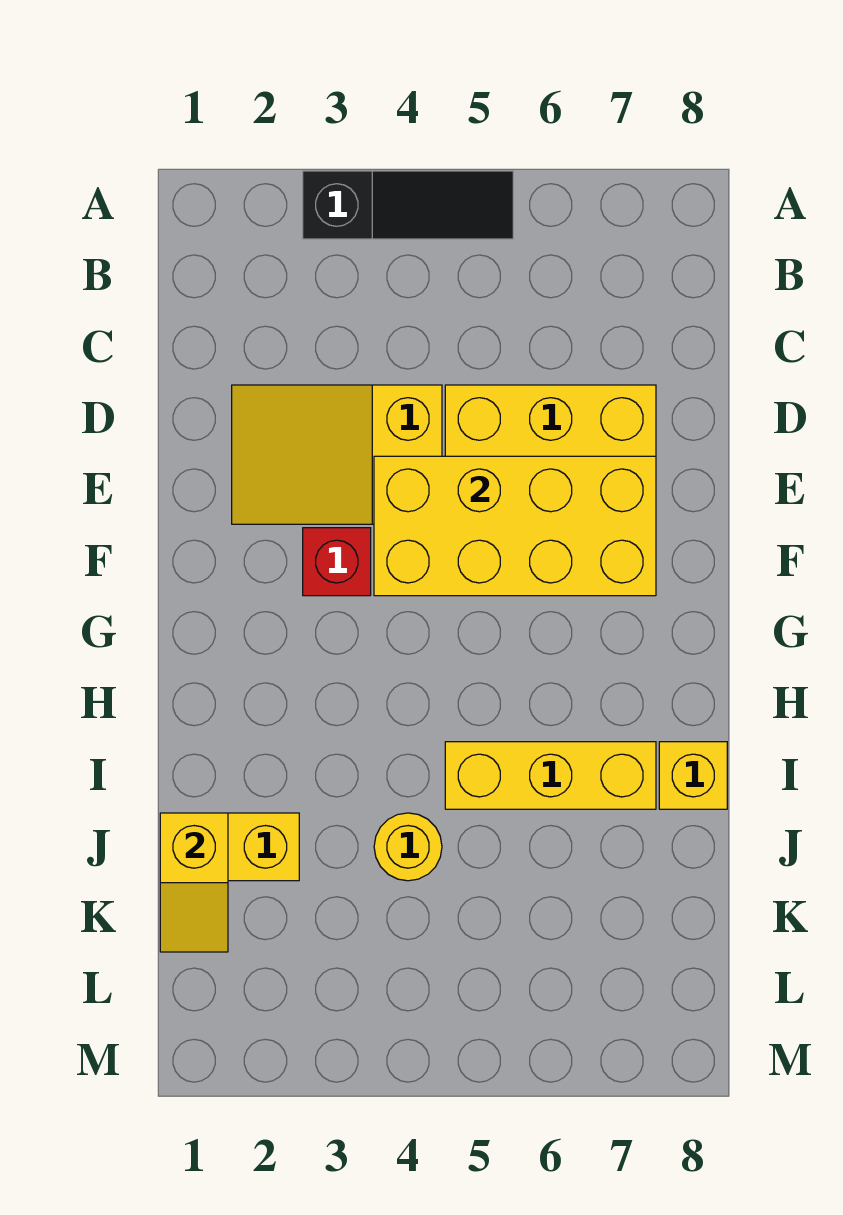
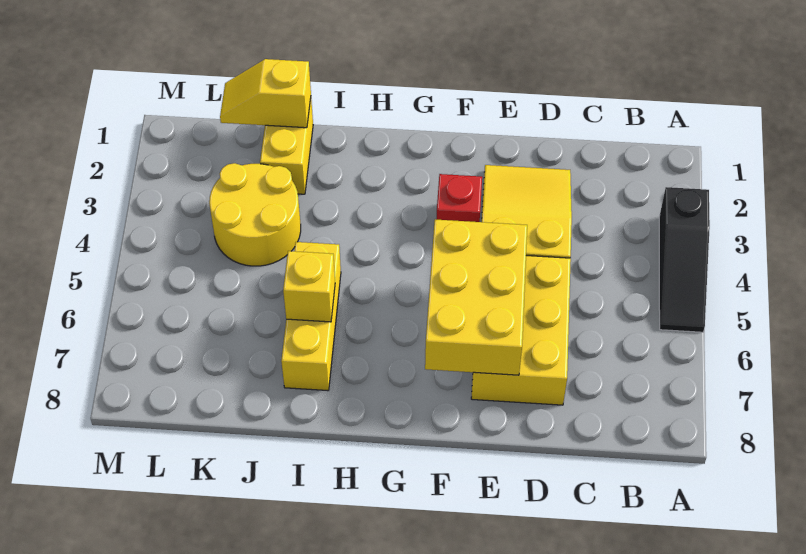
yellow brick E4:F7 level 2 -> yellow brick E5:F7 level 2
yellow brick I8 level 1 -> yellow brick I6 level 2
yellow round brick J4 level 1 -> yellow round brick J3:K4 level 1

